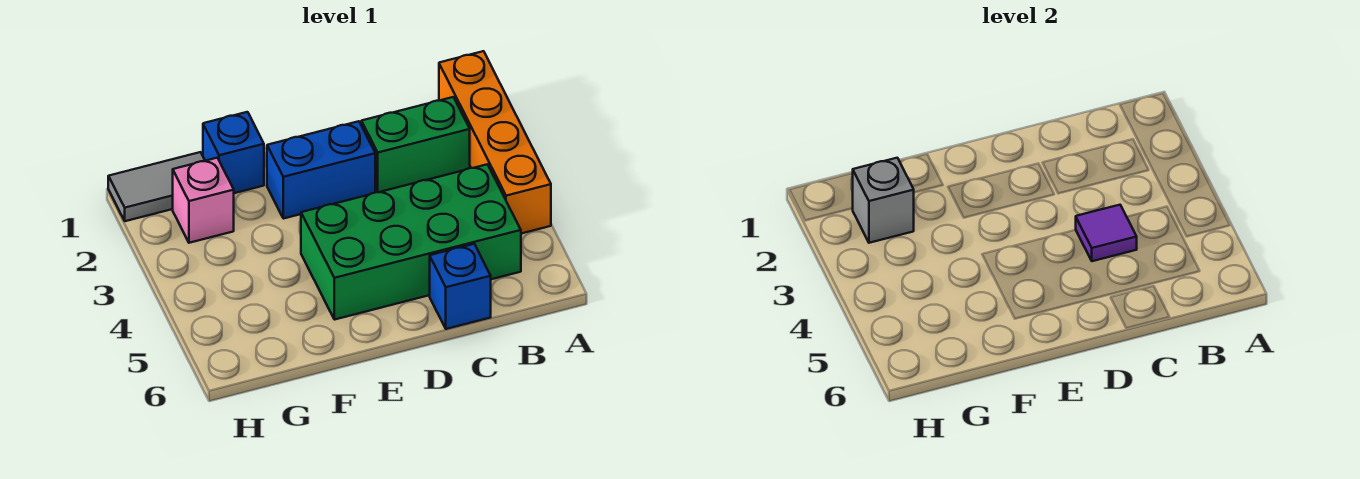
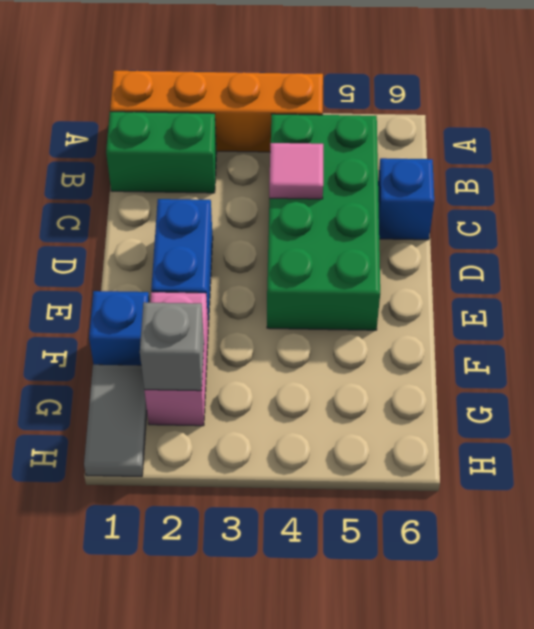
green brick B2:C2 level 1 -> green brick B1:B2 level 1
purple tile C4 level 2 -> pink tile C4 level 2
pink brick G2 level 1 -> pink brick F2:G2 level 1

